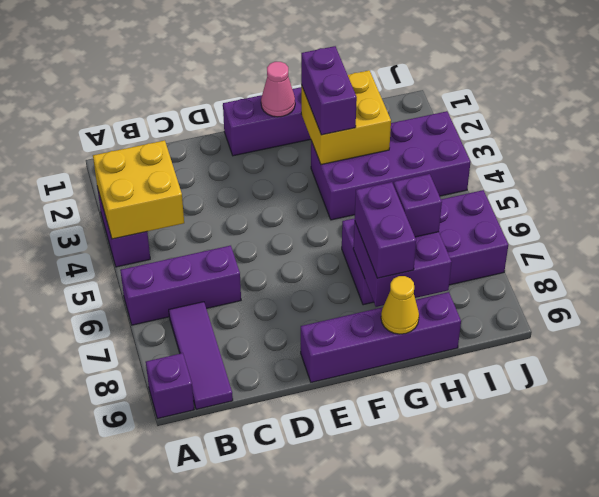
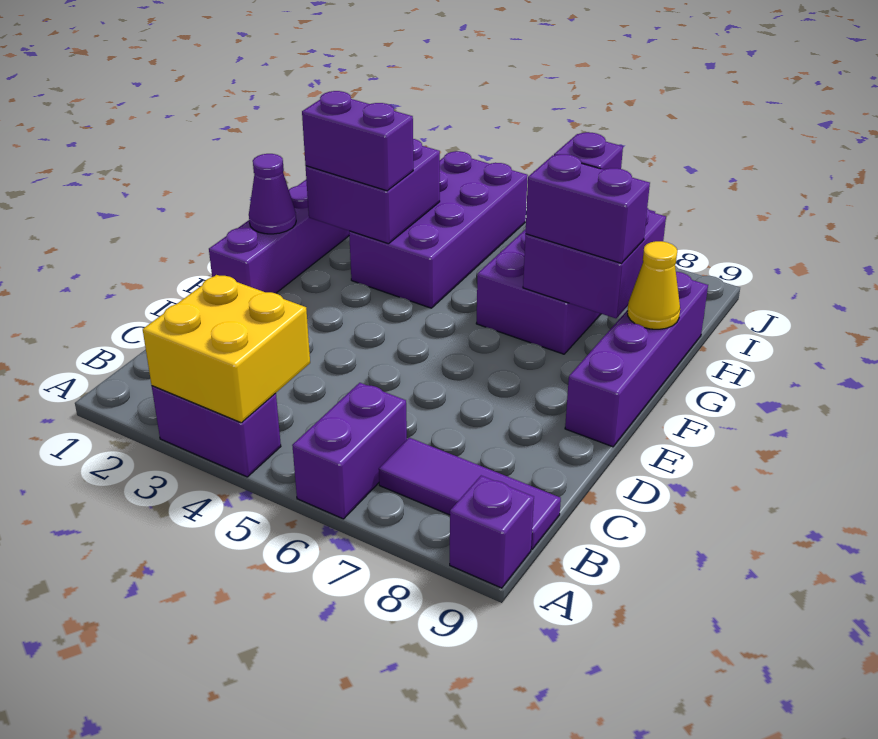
purple brick A6:C6 level 1 -> purple brick A6:B6 level 1
pink cone F1 level 2 -> purple cone F1 level 2
yellow brick G2:H3 level 2 -> purple brick G2:H3 level 2

